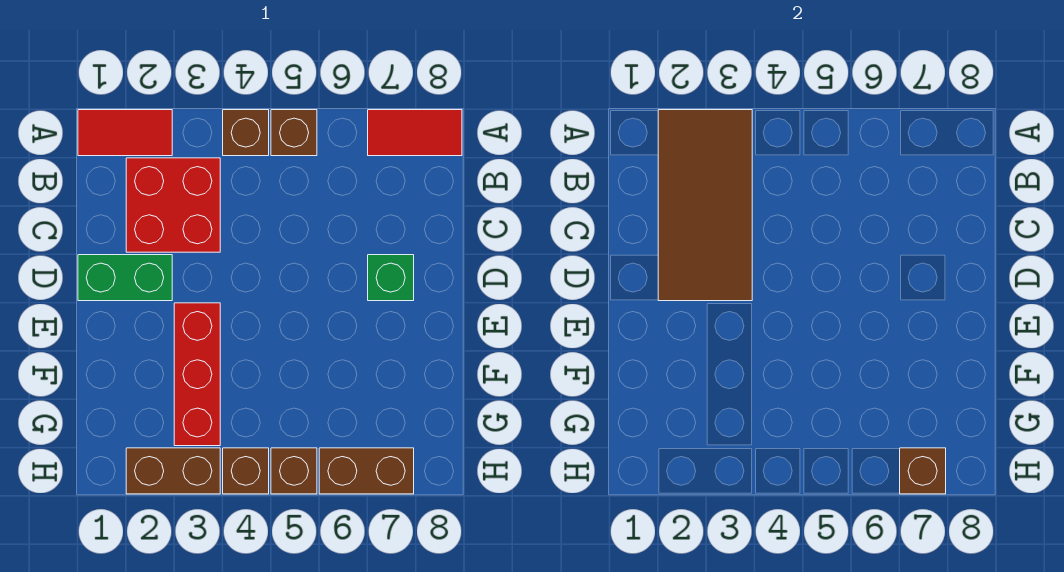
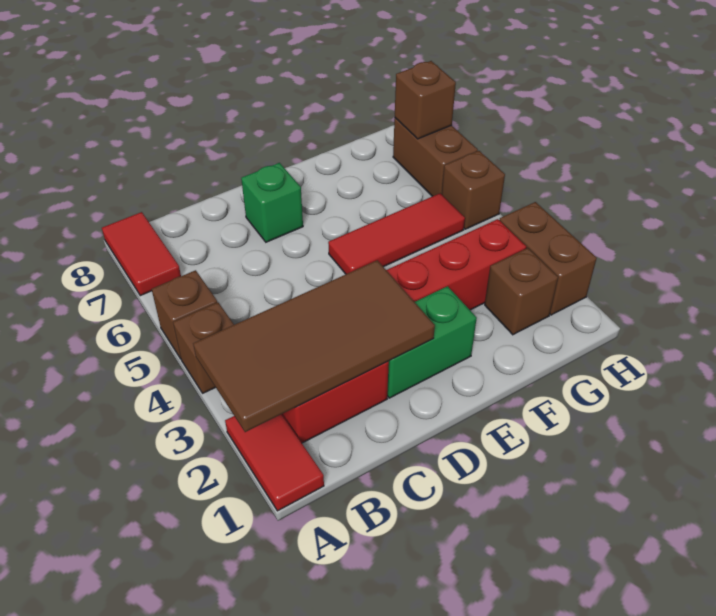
green brick D1:D2 level 1 -> green brick D2:E2 level 1
none -> red tile E5:G5 level 1
brown brick H4 level 1 -> brown brick G2 level 1

